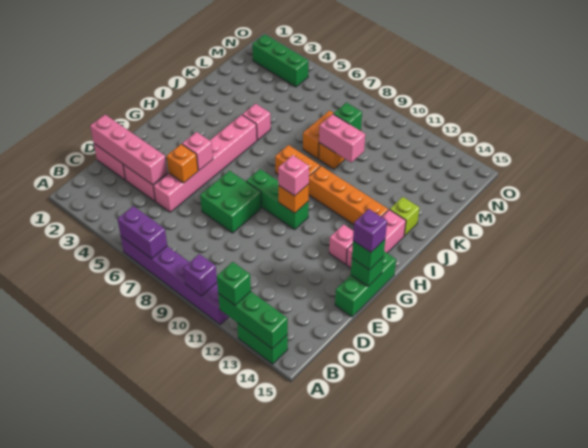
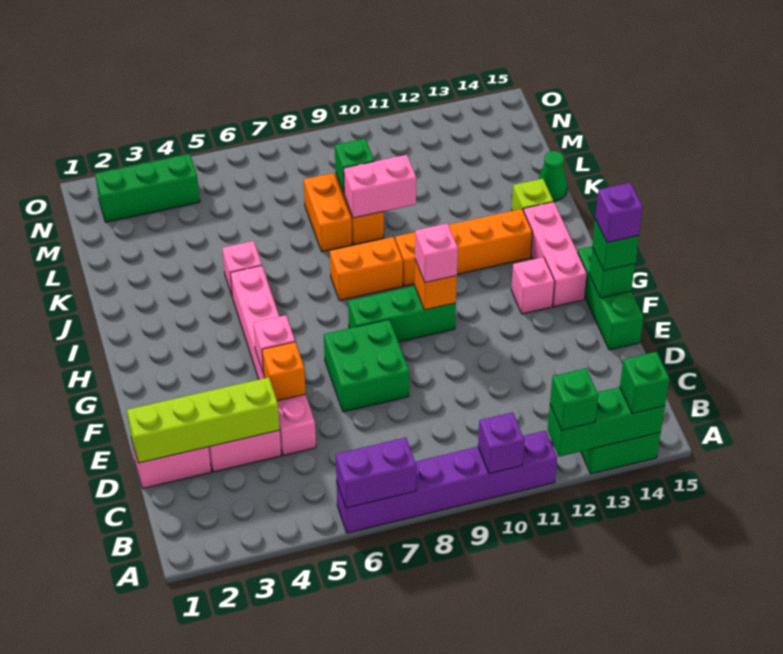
none -> green brick A14 level 3
pink brick D1:D4 level 2 -> lime brick D1:D4 level 2
none -> green cone K15 level 1

